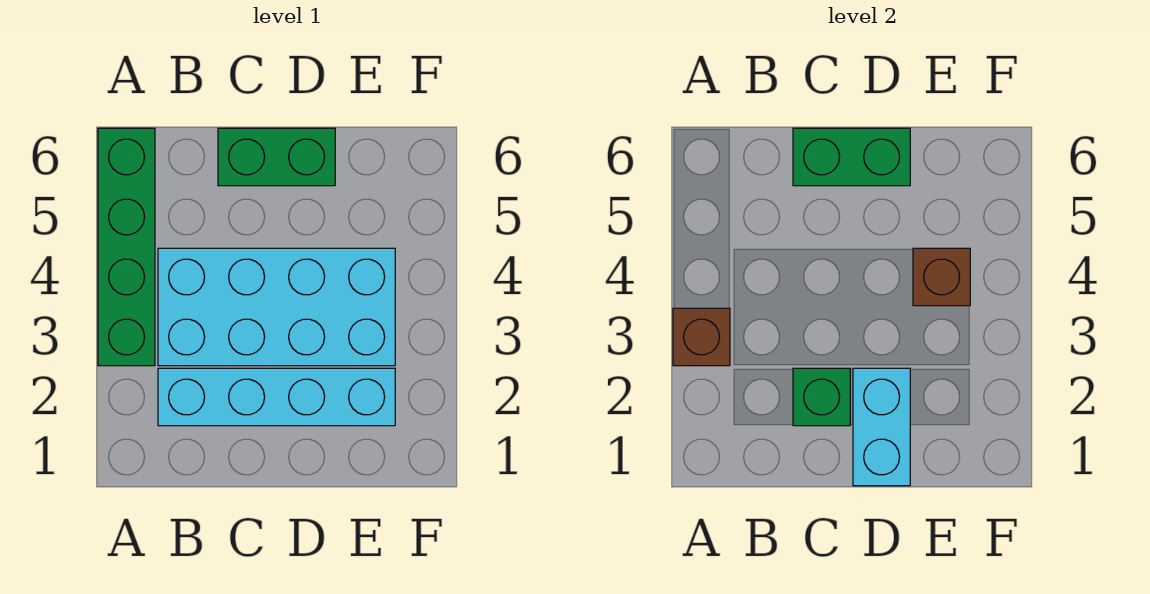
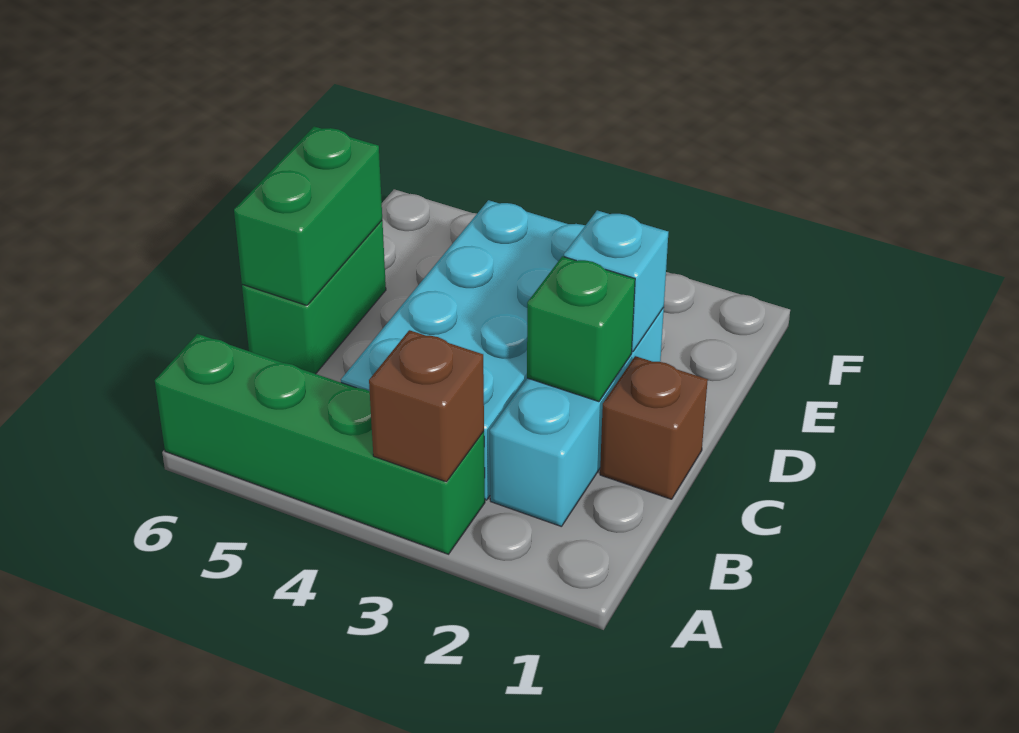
cyan brick B2:E2 level 1 -> cyan brick B2:D2 level 1
cyan brick D1:D2 level 2 -> cyan brick D2 level 2
brown brick E4 level 2 -> brown brick C1 level 1

